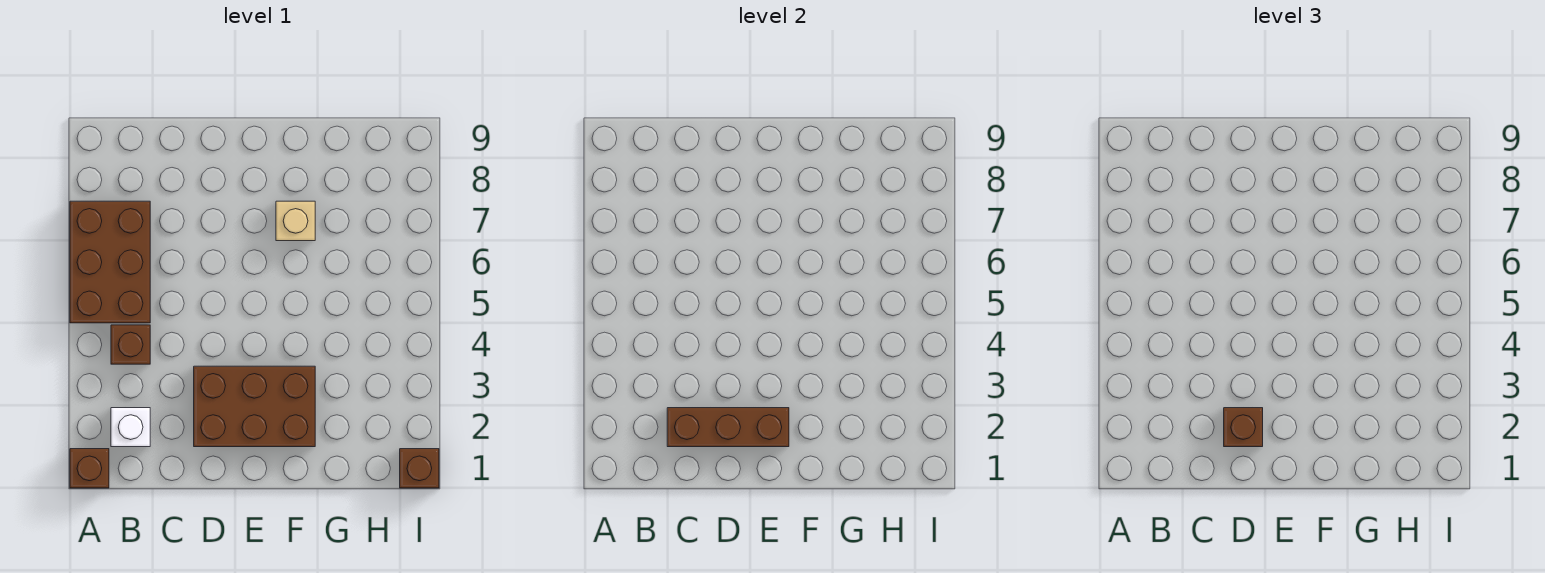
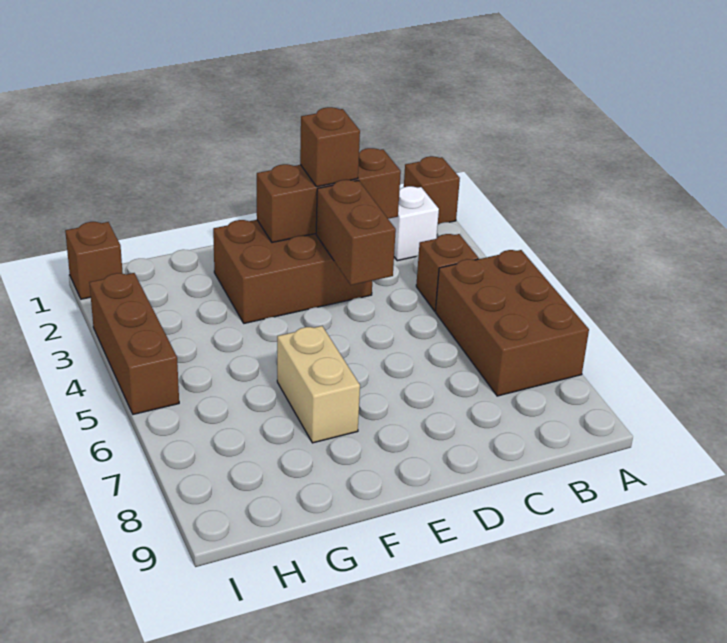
none -> brown brick D3:D4 level 2
tan brick F7 level 1 -> tan brick F6:F7 level 1
none -> brown brick I3:I5 level 1

